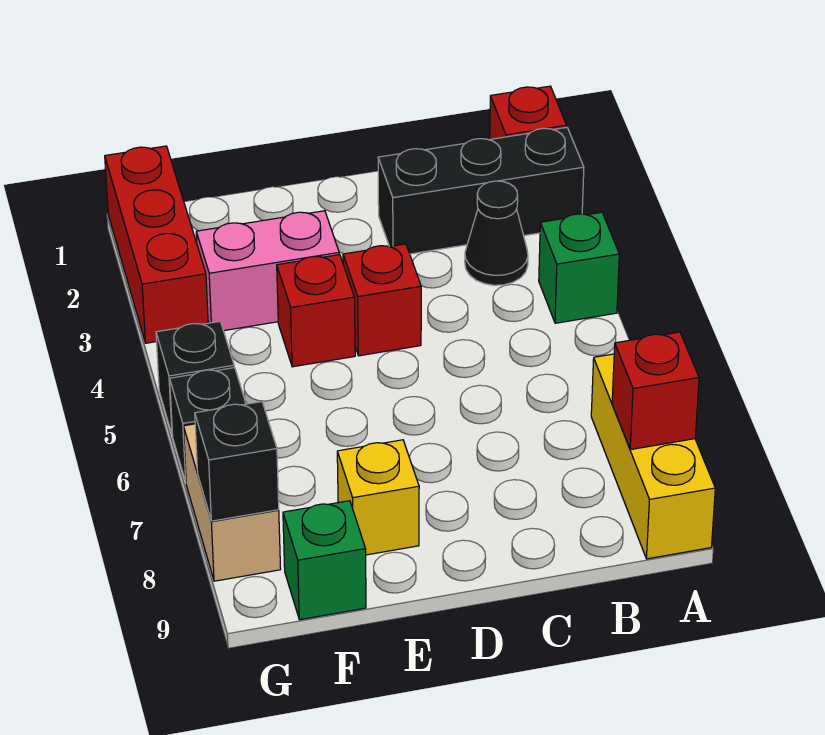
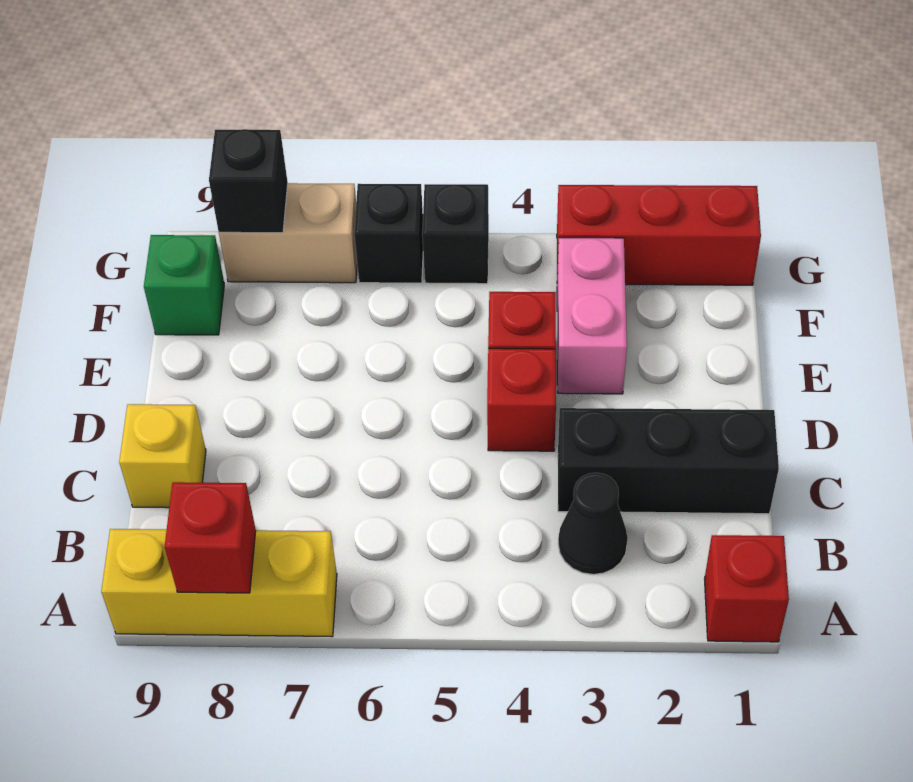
black brick A2:C2 level 1 -> black brick C1:C3 level 1
green brick A4 level 1 -> none
yellow brick E8 level 1 -> yellow brick C9 level 1

